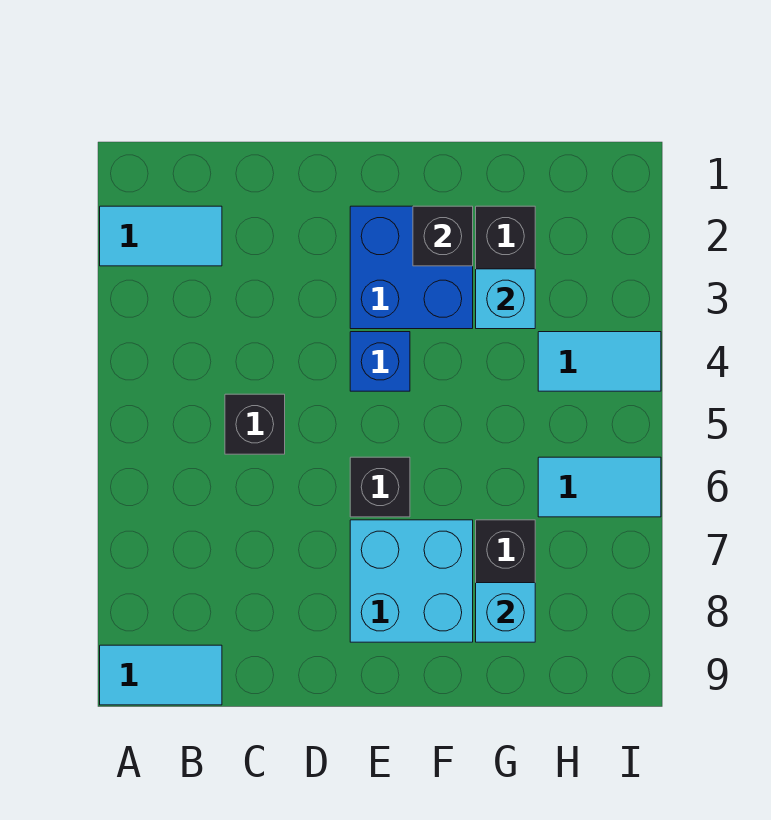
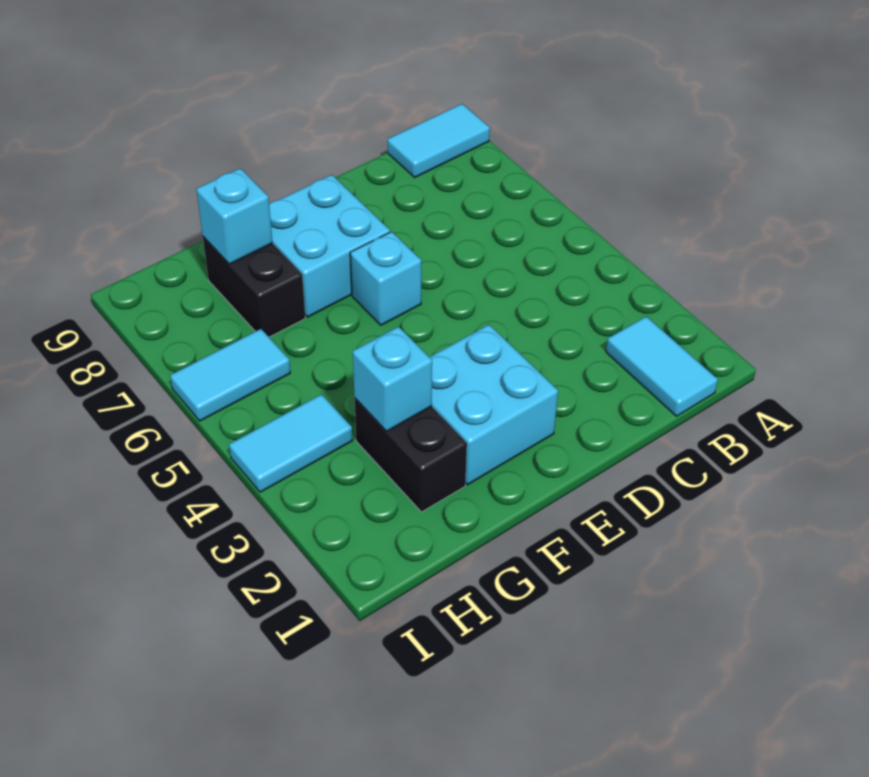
cyan tile A2:B2 level 1 -> cyan tile B1:B2 level 1
black brick C5 level 1 -> none
blue brick E2:F3 level 1 -> cyan brick E2:F3 level 1
blue brick E4 level 1 -> none
black brick E6 level 1 -> cyan brick E6 level 1
black brick F2 level 2 -> none

